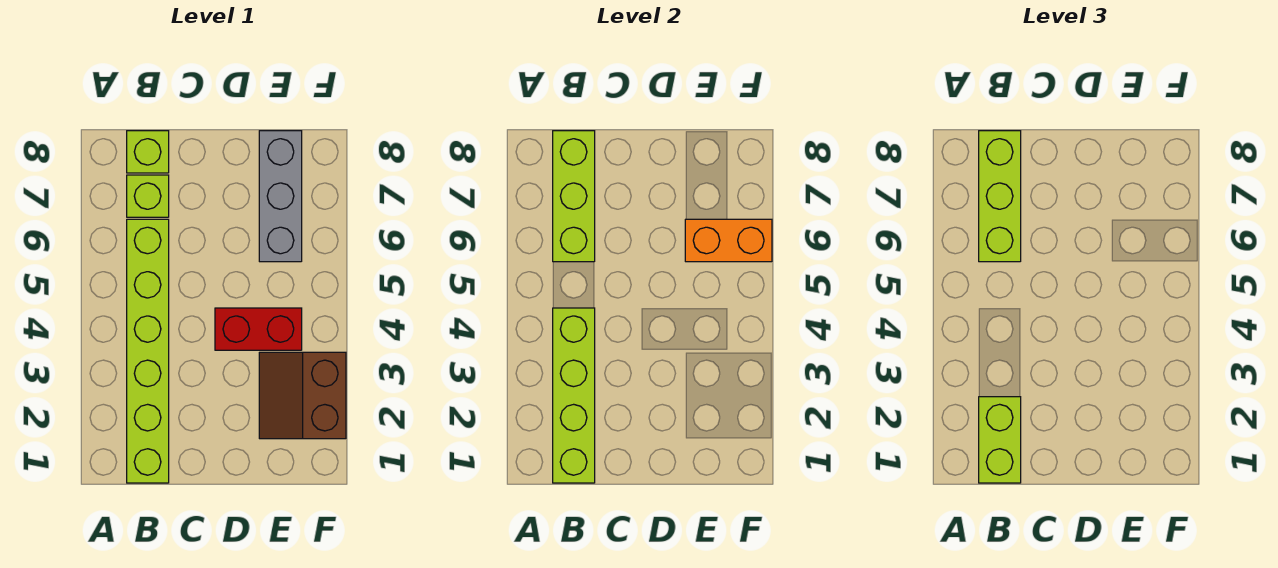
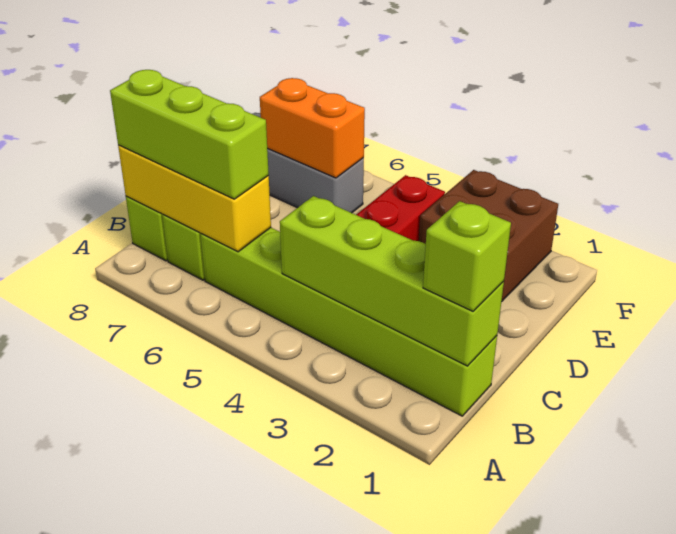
lime brick B1:B2 level 3 -> lime brick B1 level 3
lime brick B6:B8 level 2 -> yellow brick B6:B8 level 2
brown slope E2:F3 level 1 top F -> brown brick E2:F3 level 1
orange brick E6:F6 level 2 -> orange brick E6:E7 level 2

